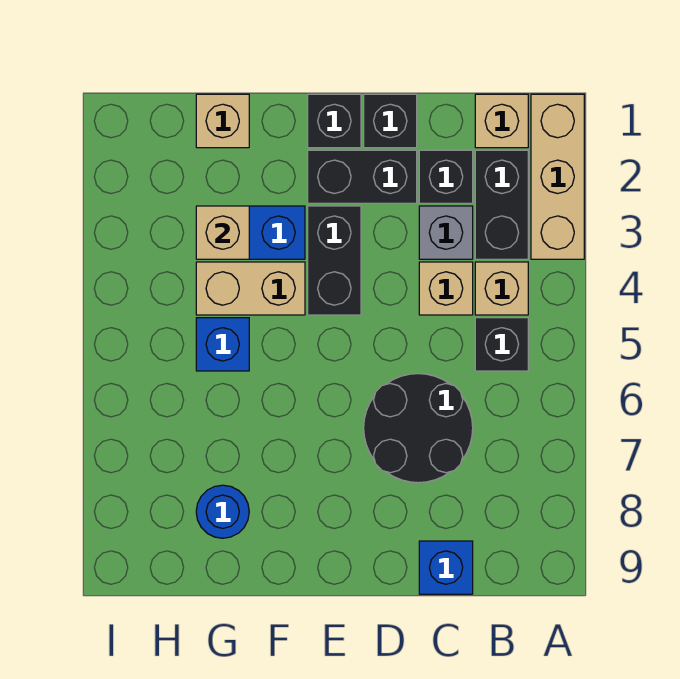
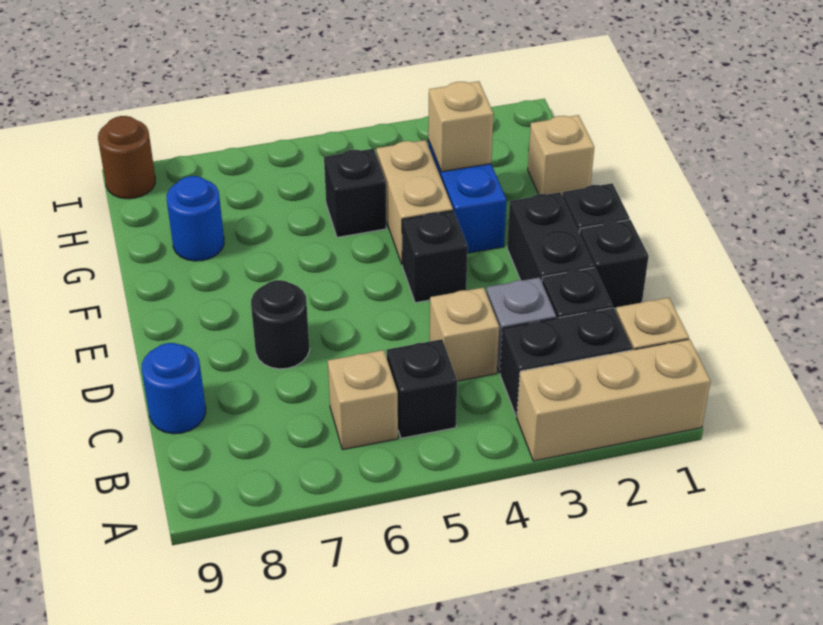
tan brick B4 level 1 -> tan brick B6 level 1
black round brick C6:D7 level 1 -> black round brick D7 level 1
blue brick C9 level 1 -> blue round brick C9 level 1
black brick E3:E4 level 1 -> black brick E4 level 1
blue brick G5 level 1 -> black brick G5 level 1
none -> brown round brick I9 level 1

